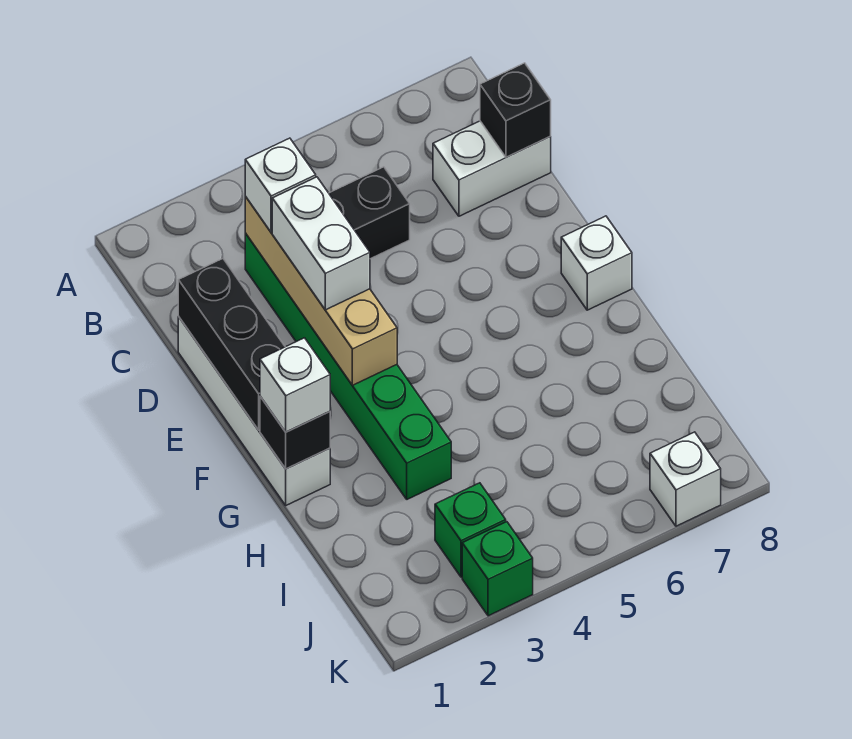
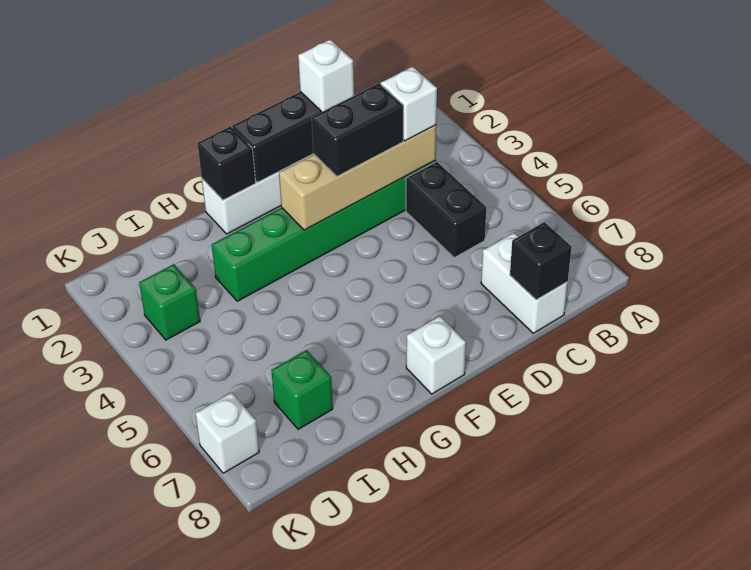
white brick D3:E3 level 3 -> black brick D3:E3 level 3
white brick G1 level 3 -> white brick D1 level 3
green brick K3 level 1 -> green brick I7 level 1

